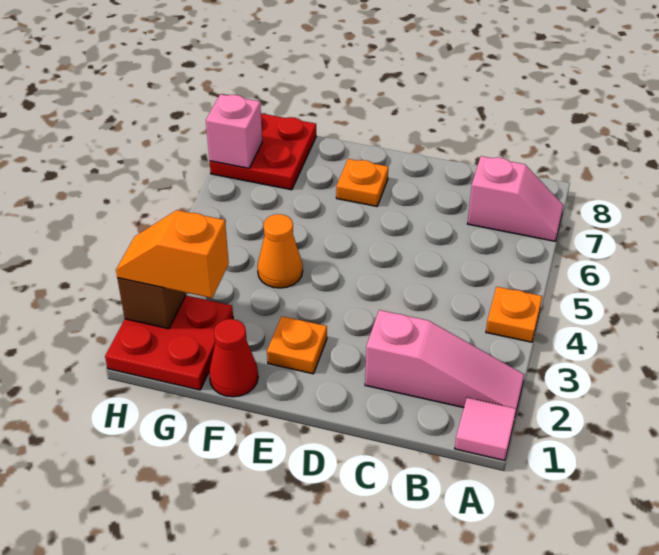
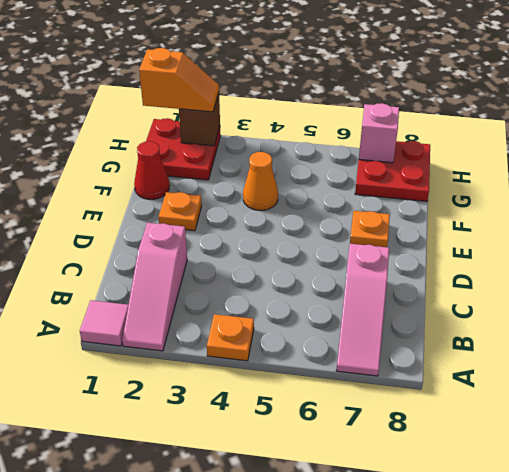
pink slope A7:B7 level 1 top B -> pink slope A7:C7 level 1 top C
orange slope G2:H2 level 3 top G -> orange slope H1:H2 level 3 top 1

